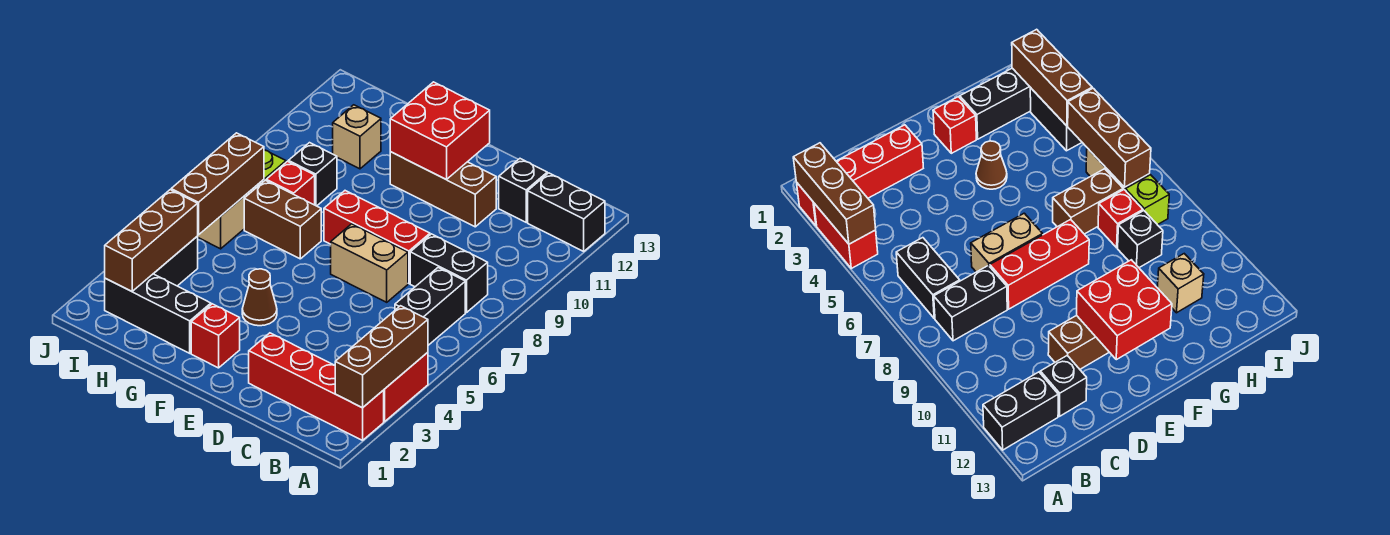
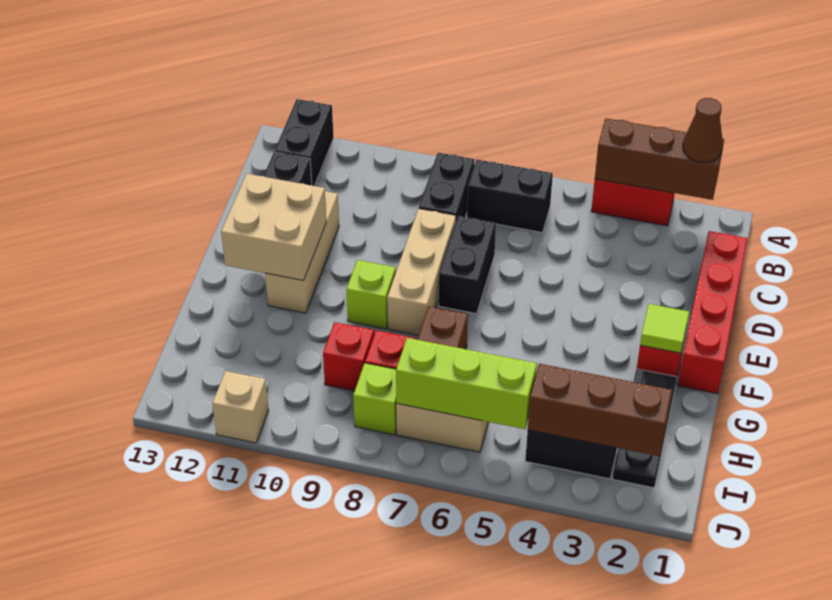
red brick A2:D2 level 1 -> red brick C1:F1 level 1
tan brick D7:E7 level 1 -> black brick D7:E7 level 1
red brick D8:F8 level 1 -> tan brick D8:F8 level 1
brown brick D11:F11 level 1 -> tan brick D11:F11 level 1
red brick E11:F12 level 2 -> tan brick E11:F12 level 2
none -> lime tile F2 level 2
brown cone F4 level 1 -> brown cone A2 level 3
none -> lime brick F9 level 1
black brick G2:I2 level 1 -> black plate G2:I2 level 1
black brick H9 level 1 -> red brick H9 level 1
tan brick H11 level 1 -> tan brick J11 level 1
brown brick I5:I7 level 2 -> lime brick I5:I7 level 2

